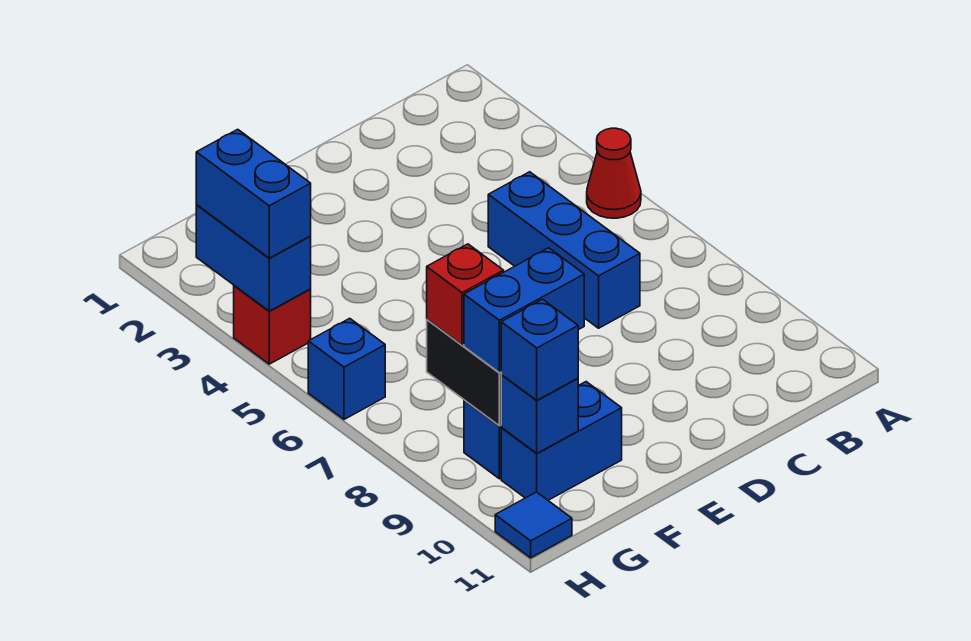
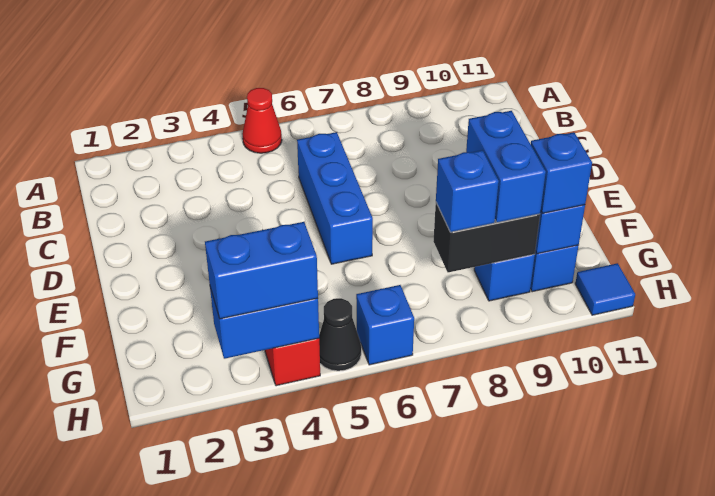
blue brick C5:C7 level 1 -> blue brick C6:E6 level 1
red brick G8 level 3 -> blue brick G8 level 3
none -> black cone H5 level 1

